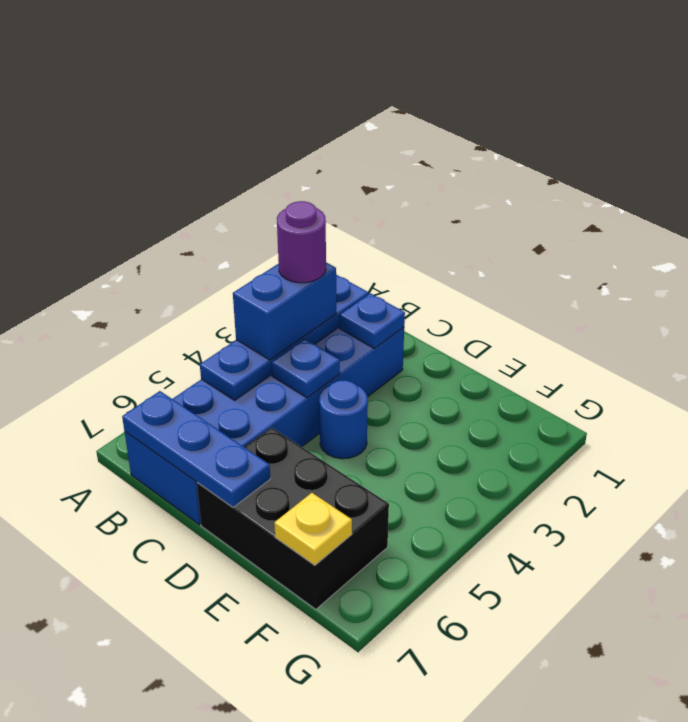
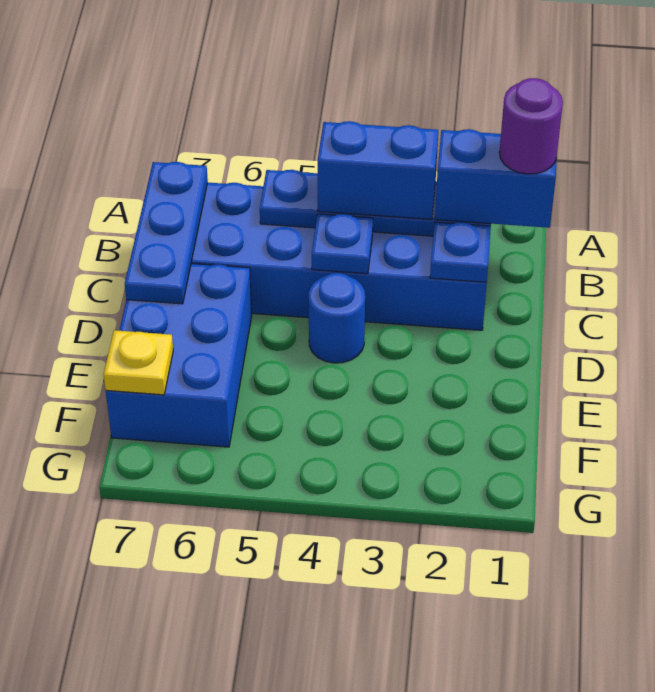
none -> blue brick B1:B2 level 3
purple round brick B3 level 4 -> purple round brick B1 level 4
black brick D6:F7 level 1 -> blue brick D6:F7 level 1

